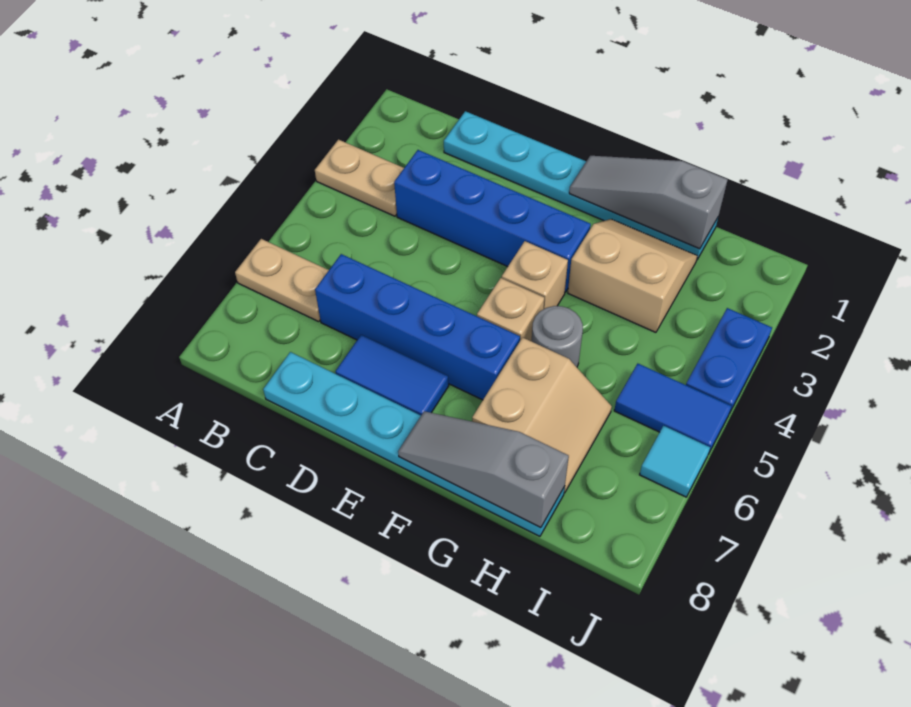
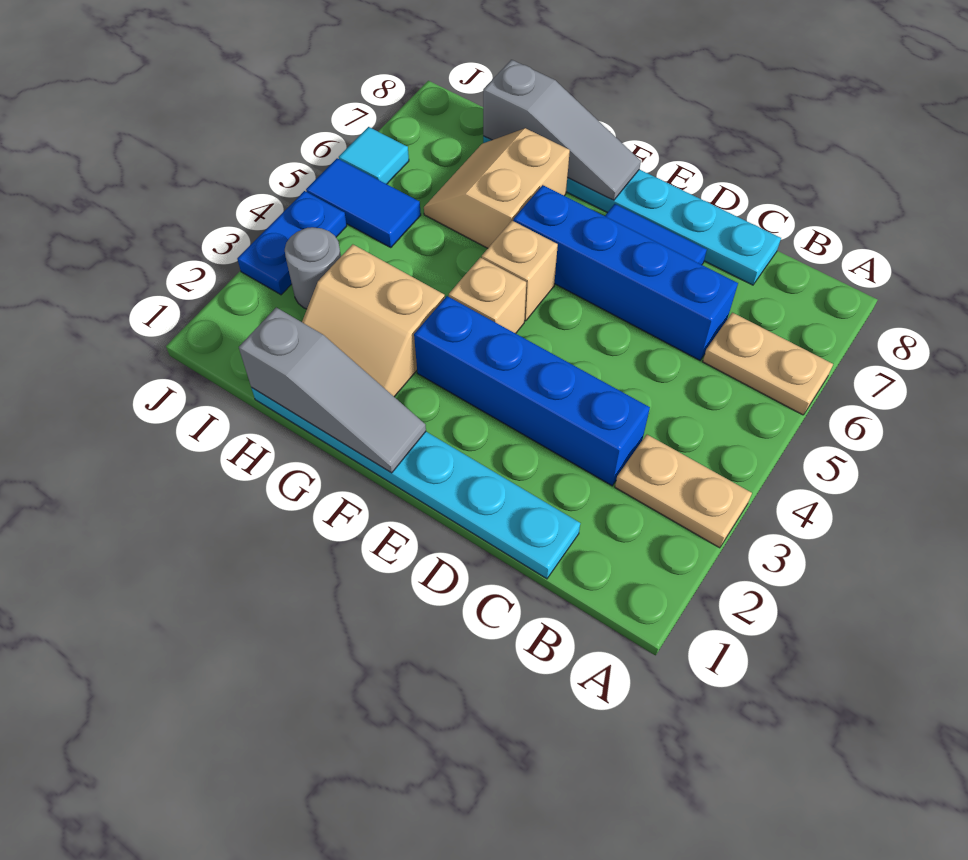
grey round brick G5 level 1 -> grey round brick I3 level 1

